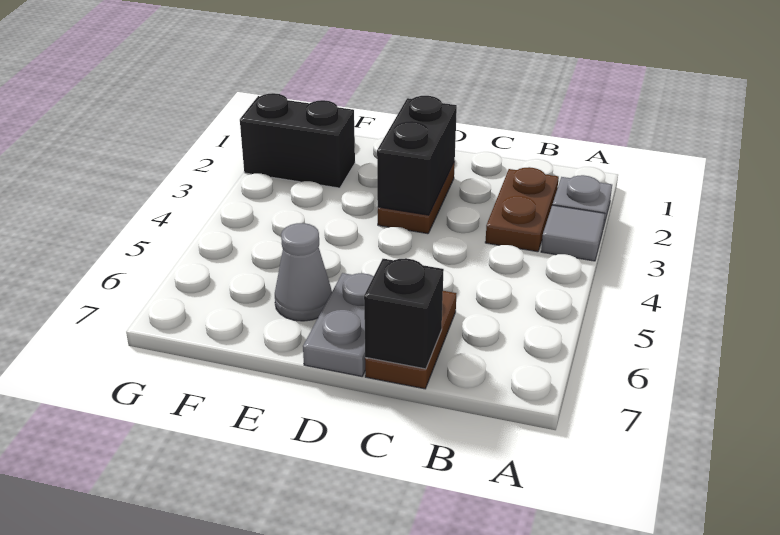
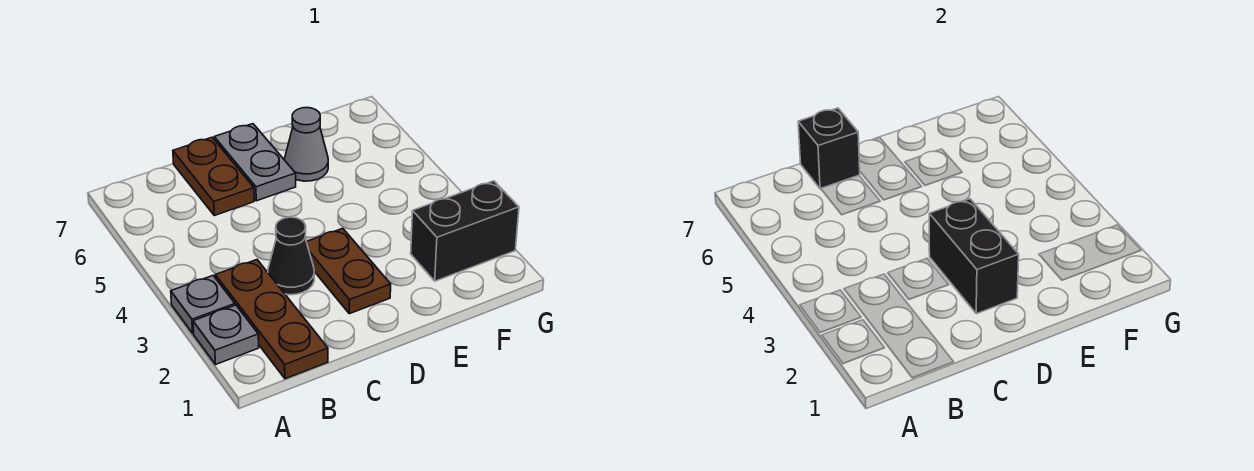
grey tile A3 level 1 -> grey plate A3 level 1
brown plate B2:B3 level 1 -> brown plate B1:B3 level 1
none -> black cone C3 level 1

